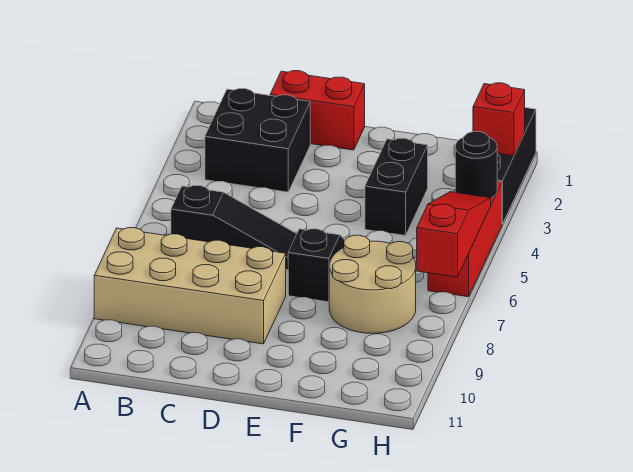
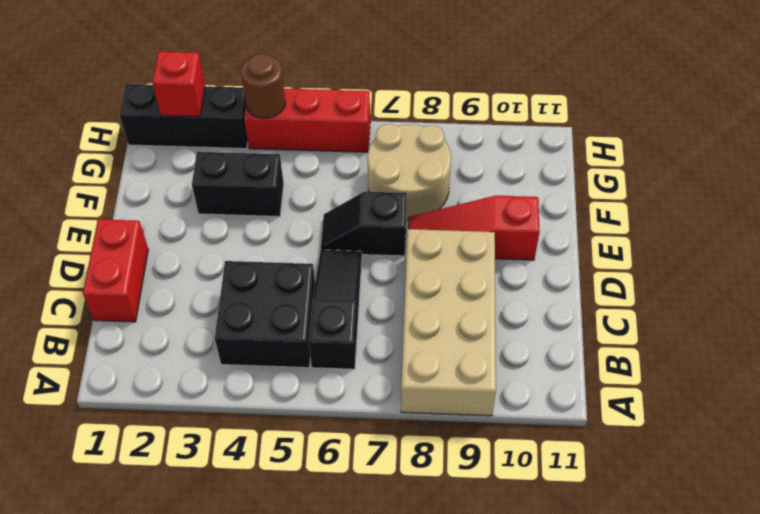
black brick B2:C3 level 1 -> black brick B4:C5 level 1
black round brick H4 level 2 -> brown round brick H4 level 2
red slope H5:H7 level 2 top 7 -> red slope E8:E10 level 1 top 10

